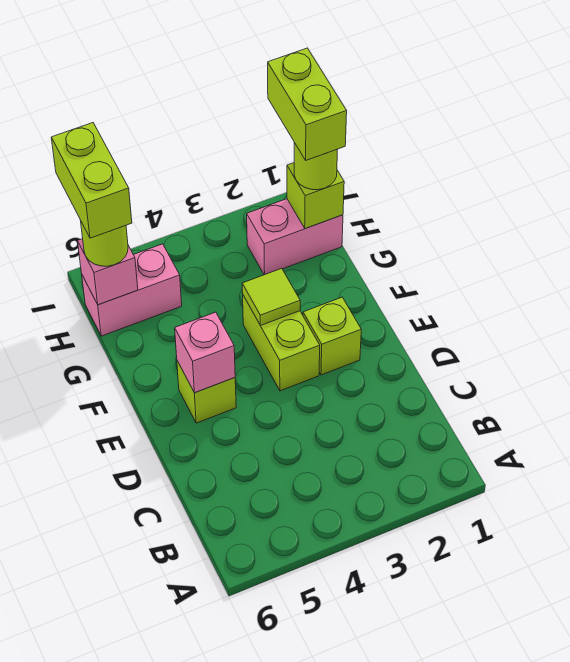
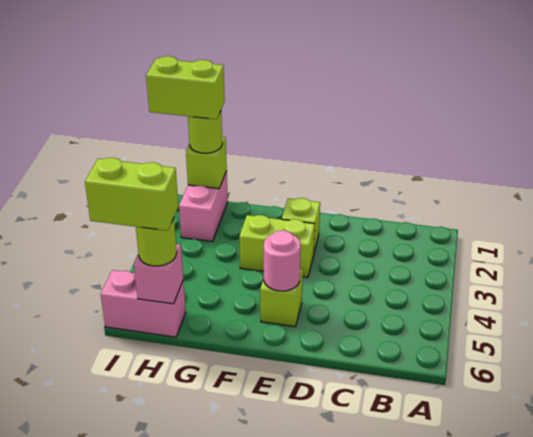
pink brick E5 level 2 -> pink round brick E5 level 2
lime tile F3 level 2 -> none
pink brick H5:H6 level 1 -> pink brick H6:I6 level 1

